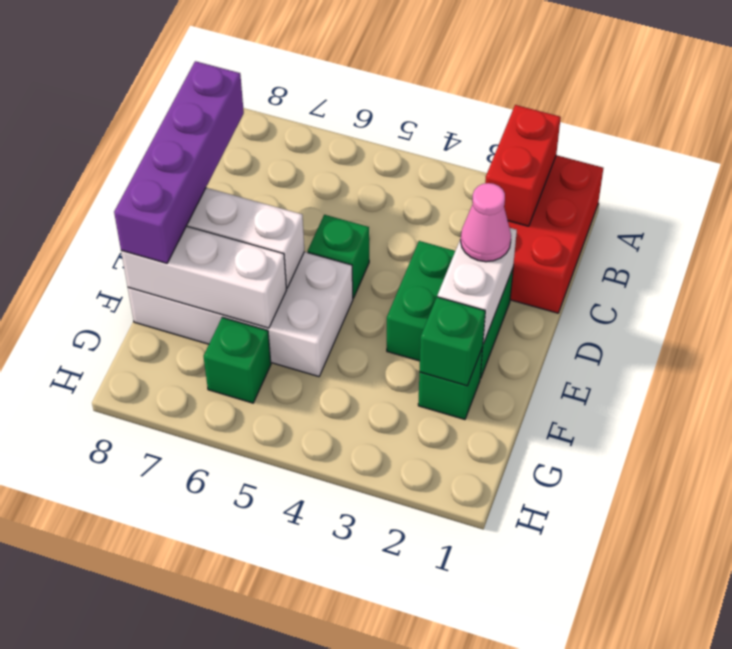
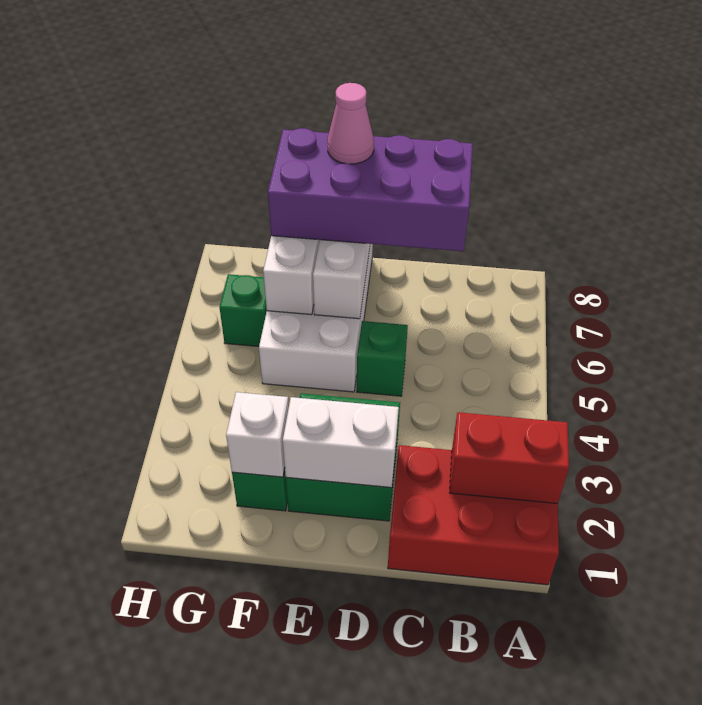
purple brick C8:F8 level 3 -> purple brick C7:F8 level 3
pink cone D2 level 3 -> pink cone E8 level 4
green brick F2 level 2 -> white brick F2 level 2

